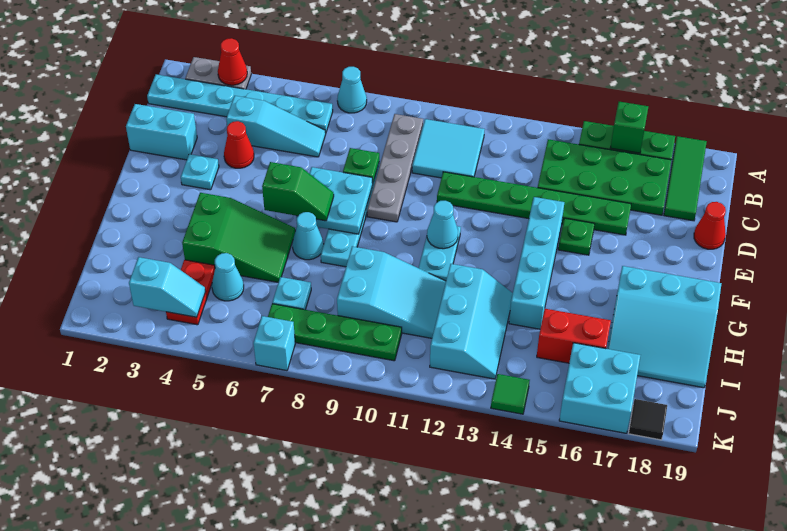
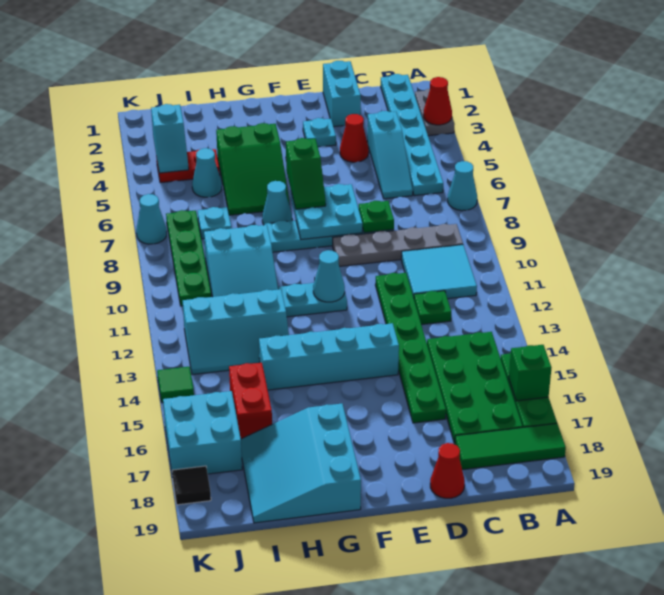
green plate E15 level 1 -> green plate C12 level 1
cyan brick K7 level 1 -> cyan cone K7 level 1

